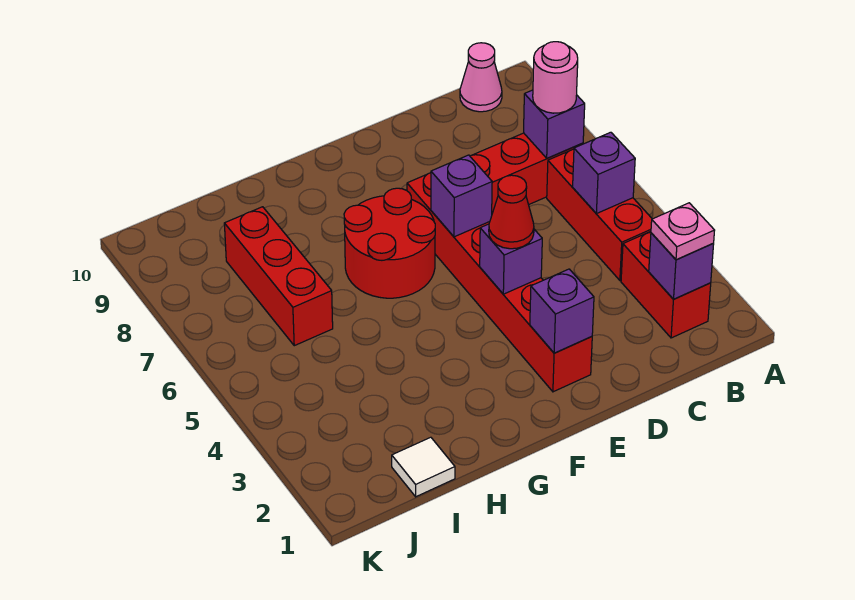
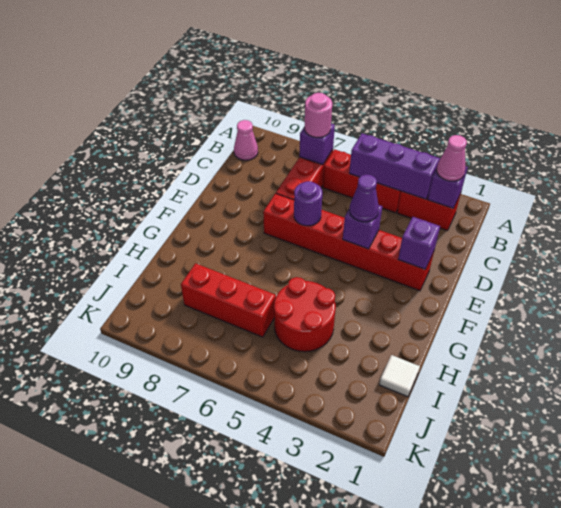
pink plate B2 level 3 -> pink cone B2 level 3
purple brick B5 level 2 -> purple brick B3:B5 level 2
red cone E4 level 3 -> purple cone E4 level 3
purple brick E6 level 2 -> purple round brick E6 level 2
red round brick F6:G7 level 1 -> red round brick H4:I5 level 1

